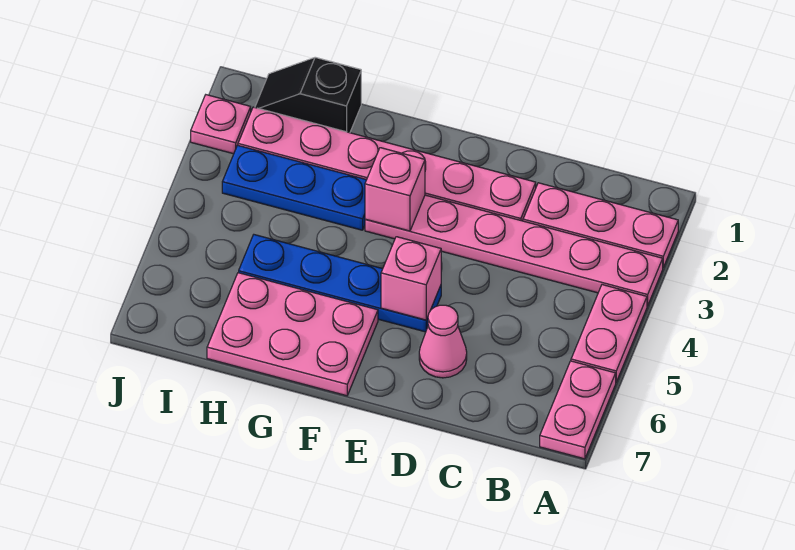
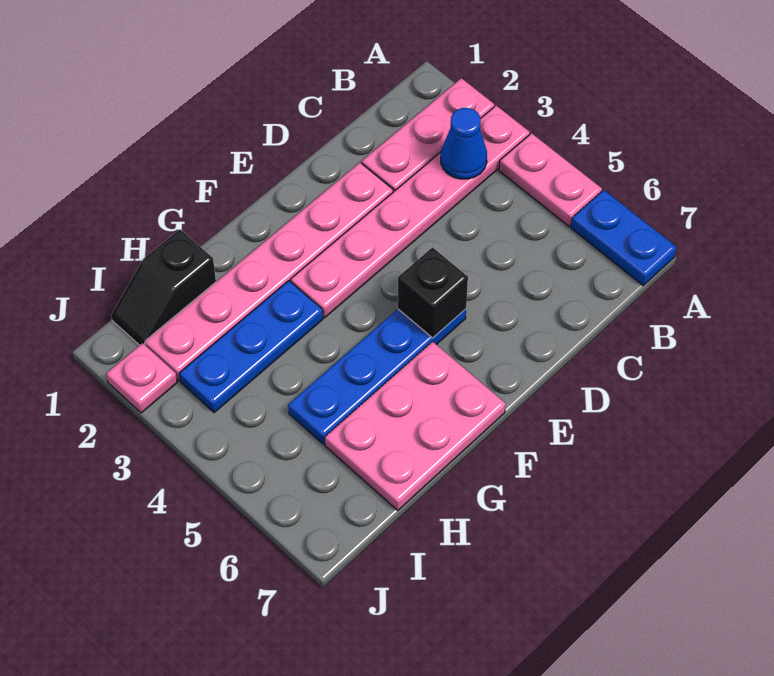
pink plate A6:A7 level 1 -> blue plate A6:A7 level 1
none -> blue cone B3 level 2
pink cone D6 level 1 -> none
pink brick E5 level 2 -> black brick E5 level 2
pink brick F3 level 2 -> none

